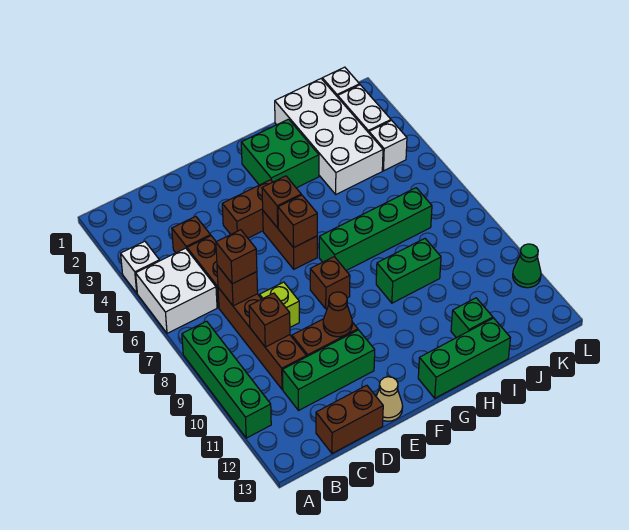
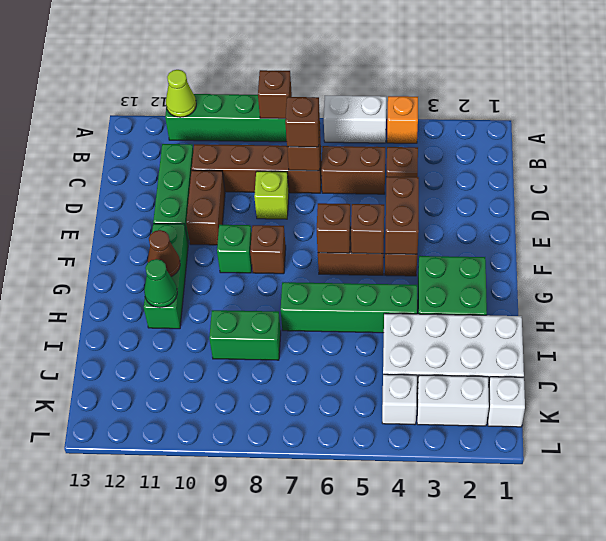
white brick A4 level 1 -> orange brick A4 level 1
white brick A5:B6 level 1 -> white brick A5:A6 level 1
none -> lime cone A11 level 2
brown brick C9 level 2 -> brown brick A8 level 2
brown brick C13:D13 level 1 -> brown brick E4:F4 level 2
brown cone E10 level 2 -> brown cone G11 level 2
tan cone E13 level 1 -> none
green brick G7:J7 level 1 -> green brick H4:H7 level 1
green brick G13:I13 level 1 -> green brick F11:H11 level 1
green brick H9:I9 level 1 -> green brick I8:I9 level 1
green brick I12 level 1 -> green brick F9 level 1
green cone L11 level 1 -> green cone H11 level 2

